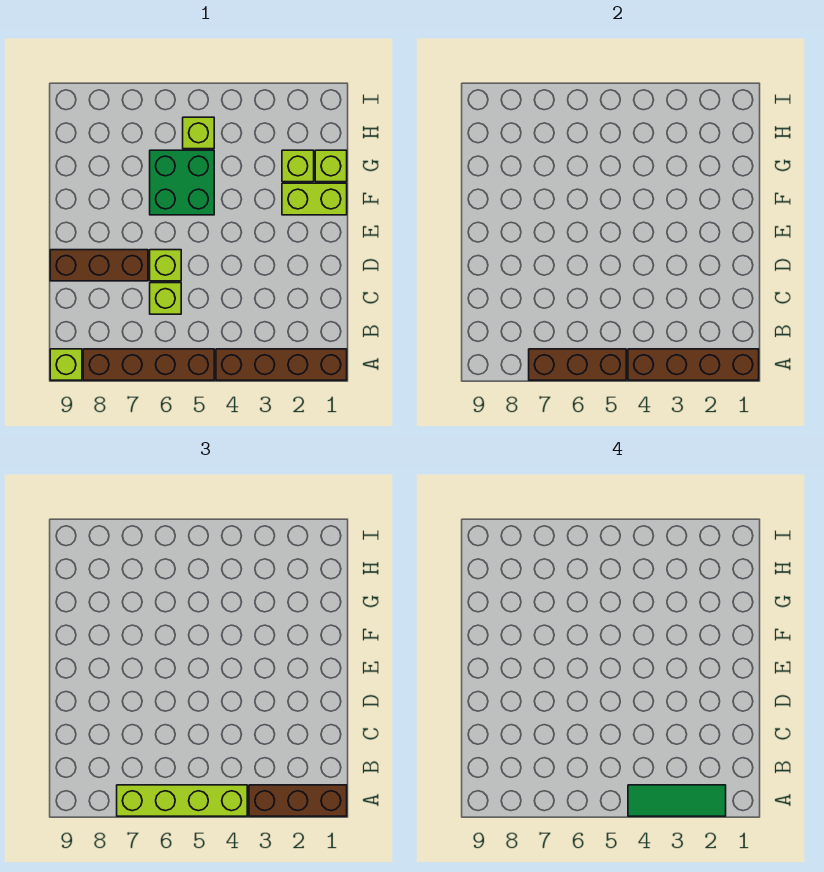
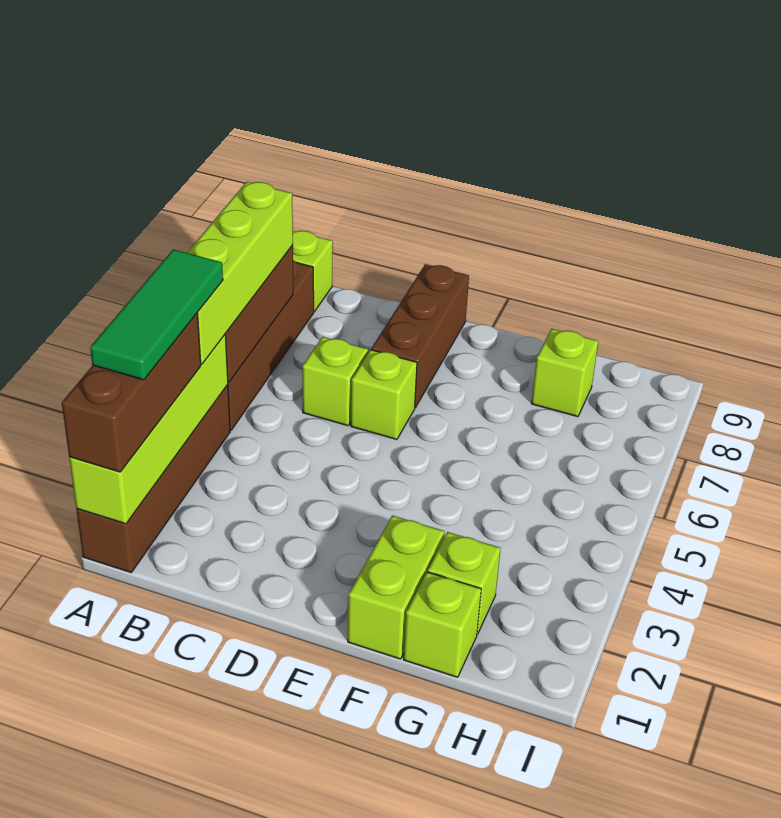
brown brick A1:A4 level 2 -> lime brick A1:A4 level 2
green brick F5:G6 level 1 -> none
lime brick H5 level 1 -> lime brick G8 level 1

